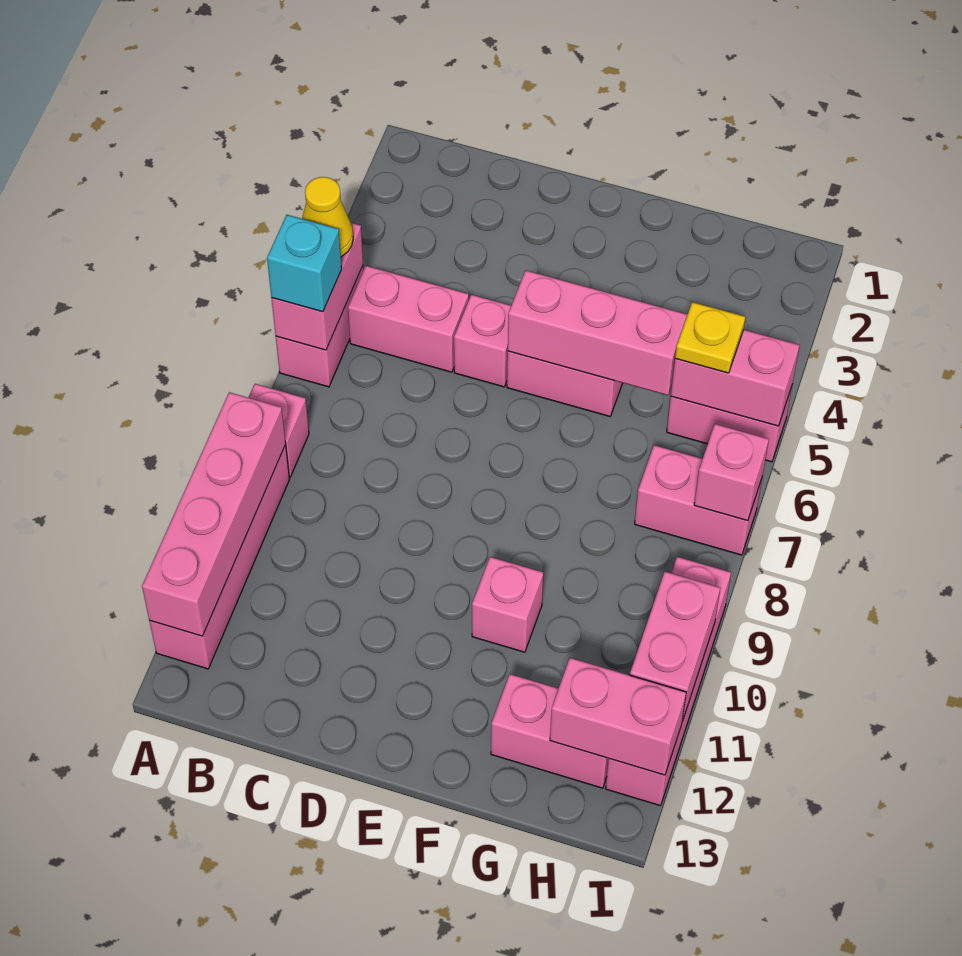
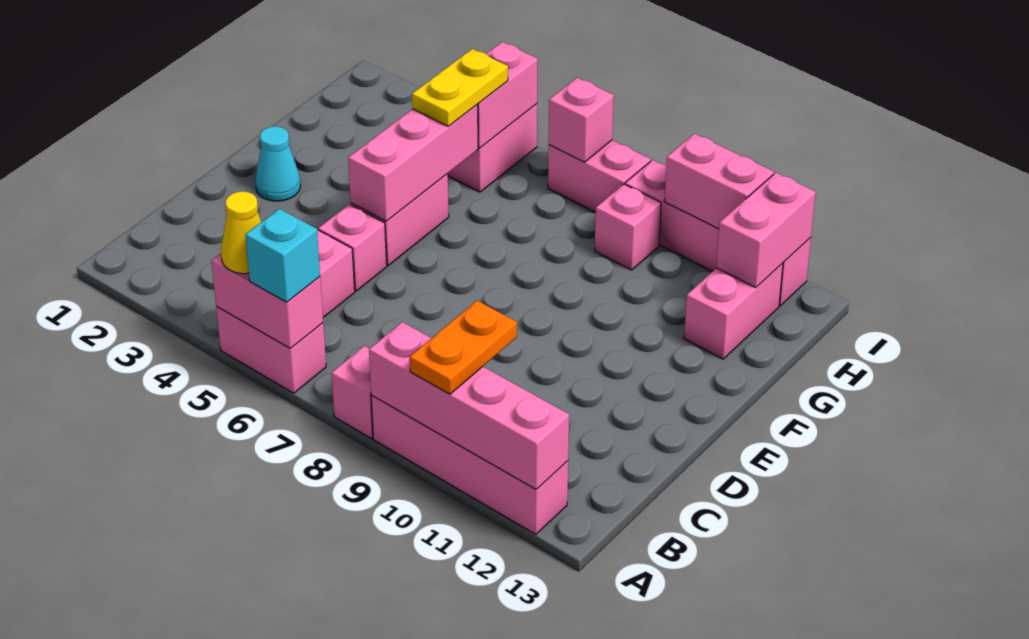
none -> orange plate A10:B10 level 3
none -> cyan cone E2 level 1
pink brick F10 level 1 -> pink brick H9 level 1
yellow plate H5 level 3 -> yellow plate G5:H5 level 3
pink brick H7:I7 level 1 -> pink brick I7:I8 level 1

